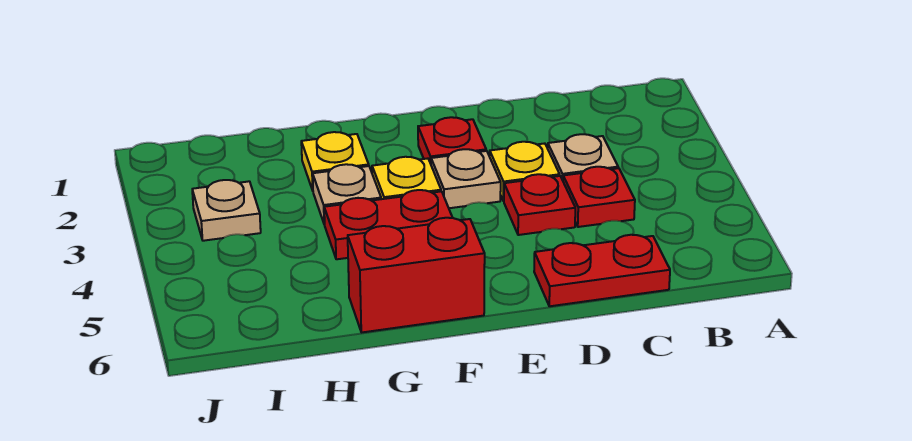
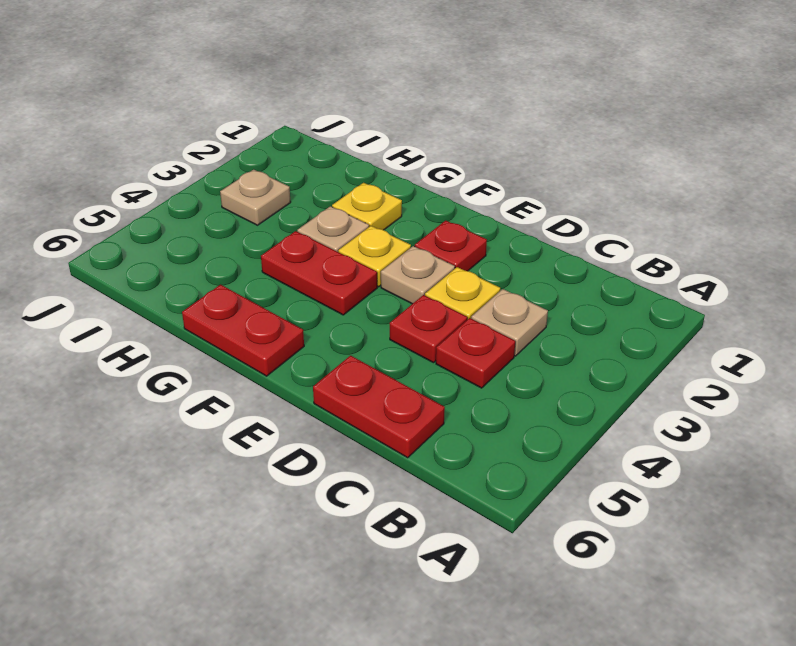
red brick F6:G6 level 1 -> red plate F6:G6 level 1

